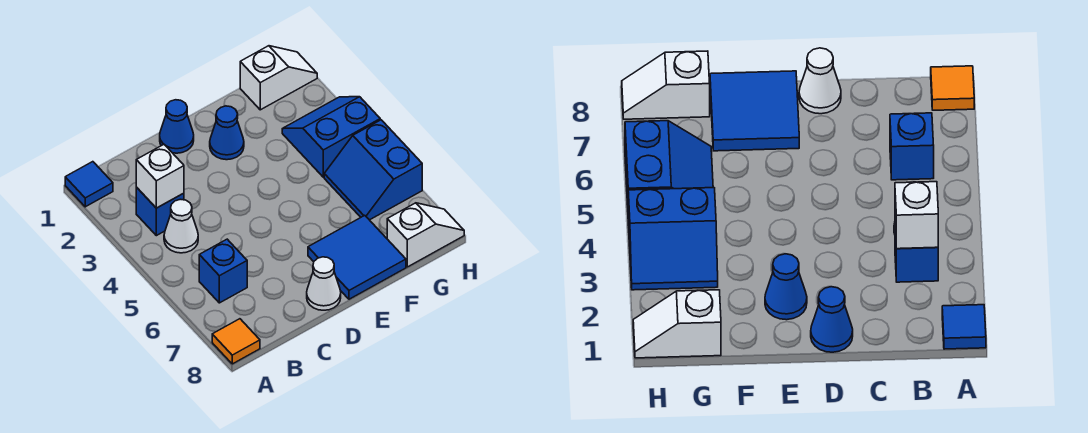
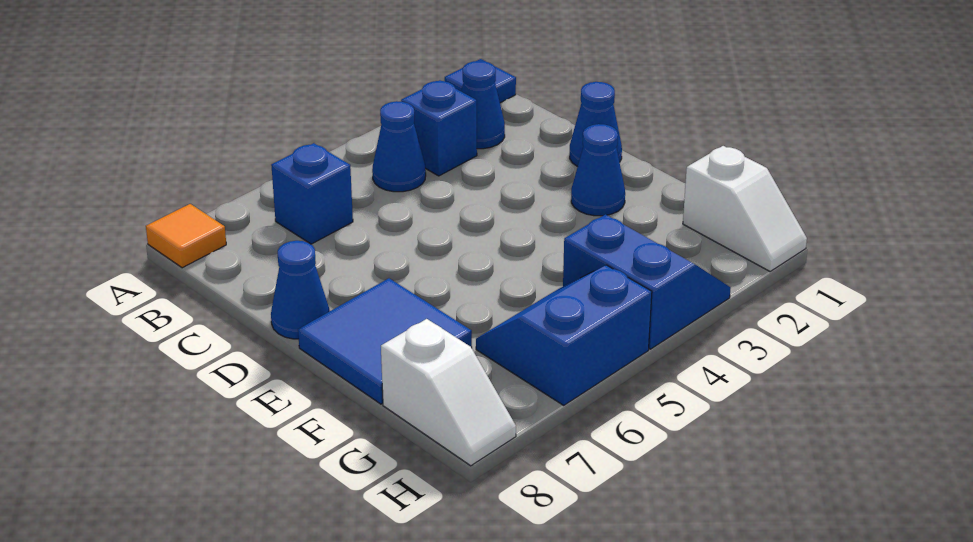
none -> blue cone B2 level 1
white brick B3 level 2 -> none
white cone B4 level 1 -> blue cone B4 level 1
white cone D8 level 1 -> blue cone D8 level 1

